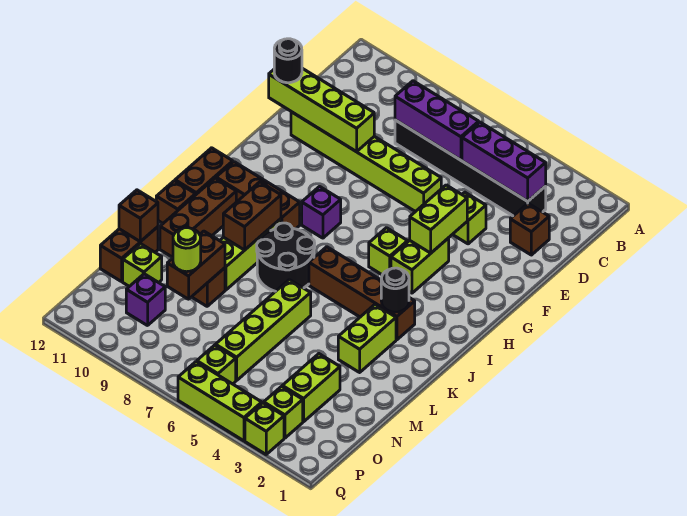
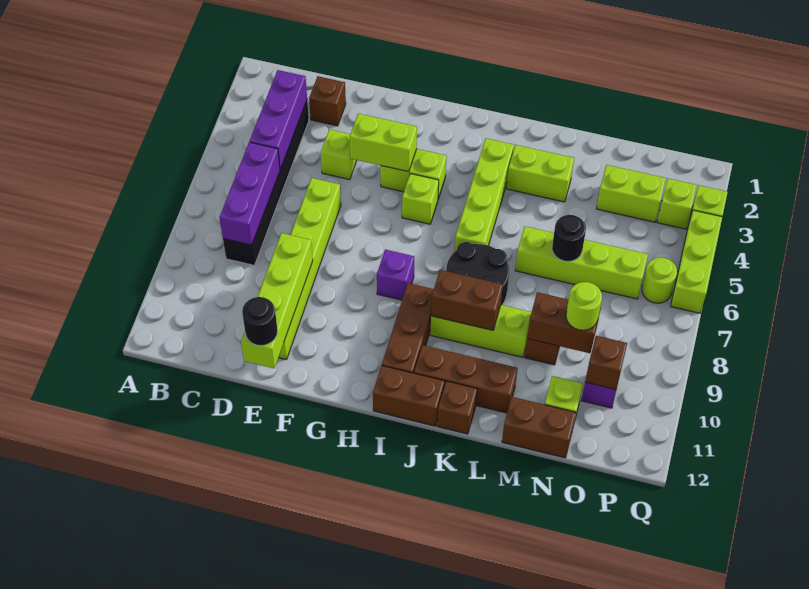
brown brick J3:J6 level 1 -> lime brick J3:J6 level 1
black round brick J3 level 2 -> black round brick M6 level 2
brown brick M12 level 2 -> brown brick O10 level 2
lime brick P6 level 1 -> lime round brick P6 level 1

